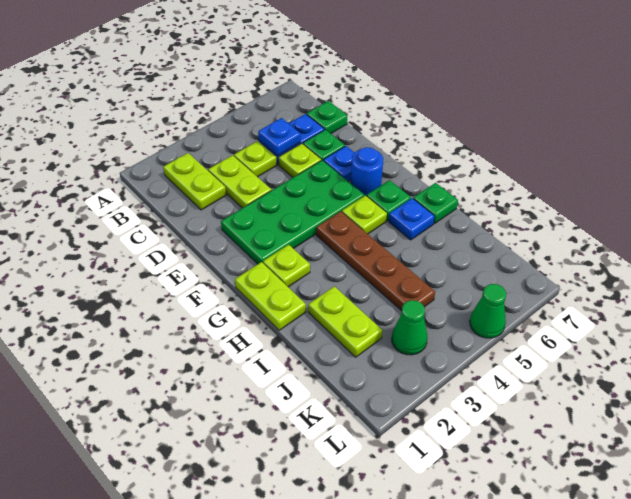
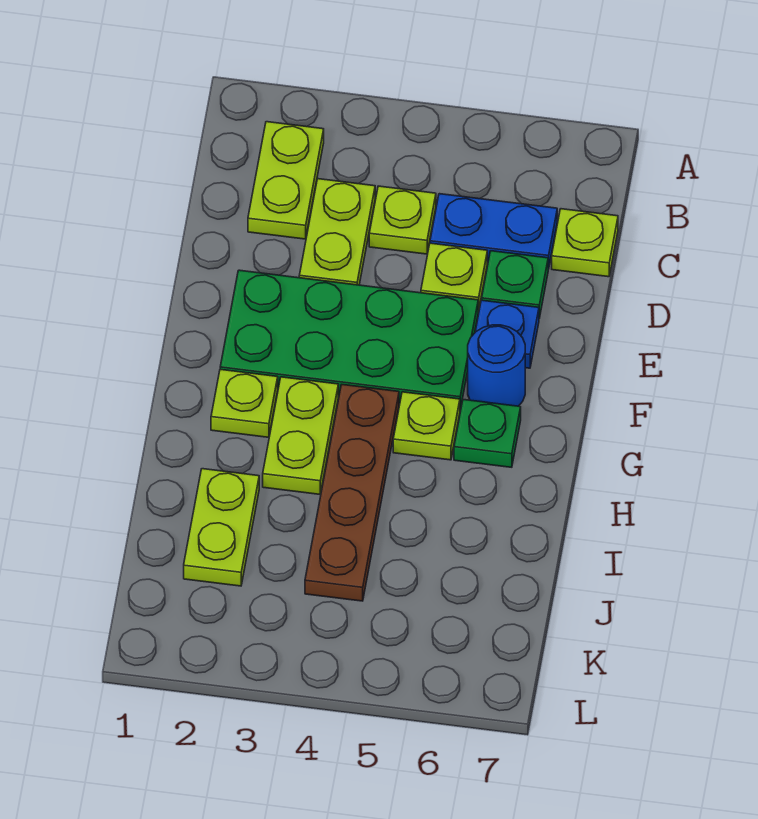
blue plate C5 level 2 -> none
green plate C7 level 1 -> lime plate C7 level 1
lime plate G1:H1 level 1 -> lime plate G3:H3 level 1
blue plate H6 level 1 -> none
green plate H7 level 1 -> none
green cone K3 level 1 -> none
green cone L5 level 1 -> none

